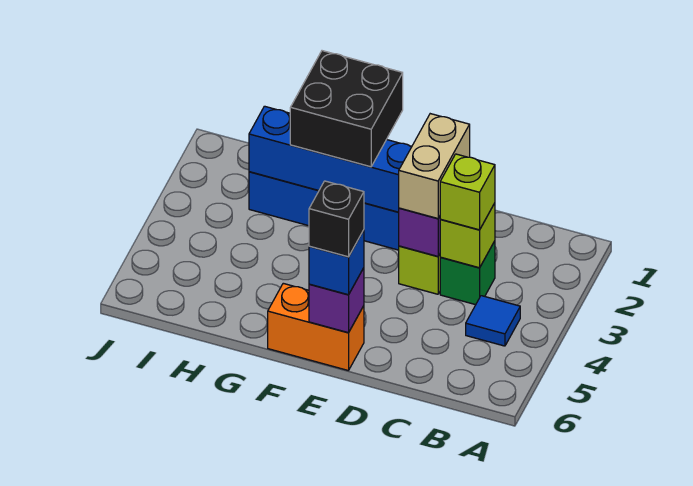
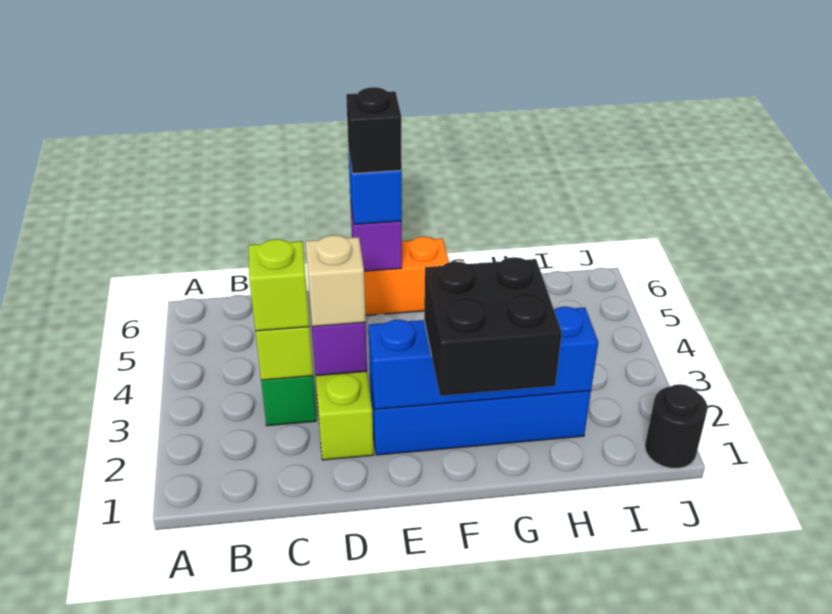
blue tile B4 level 1 -> none
tan brick D2:D3 level 3 -> tan brick D3 level 3
none -> black round brick J1 level 1

